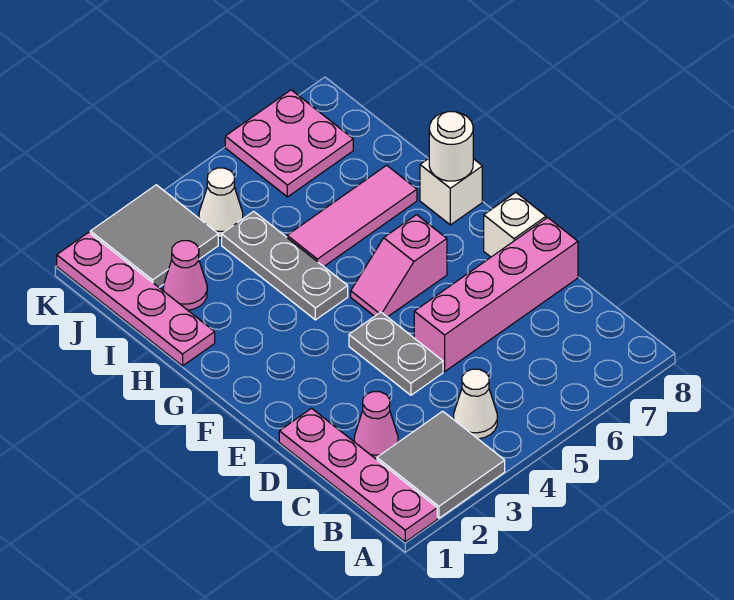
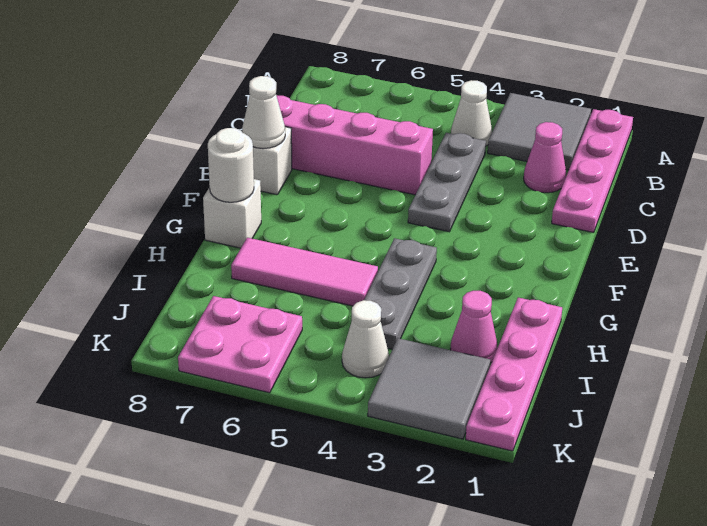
grey plate D4:E4 level 1 -> grey plate C4:E4 level 1
none -> white cone E8 level 2
pink slope F5:F6 level 1 top 6 -> none

